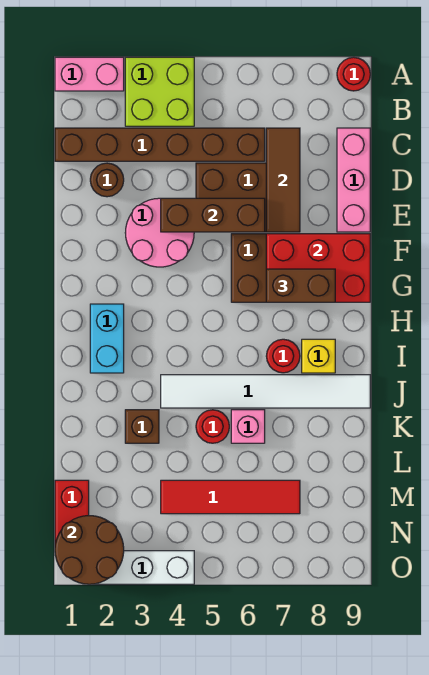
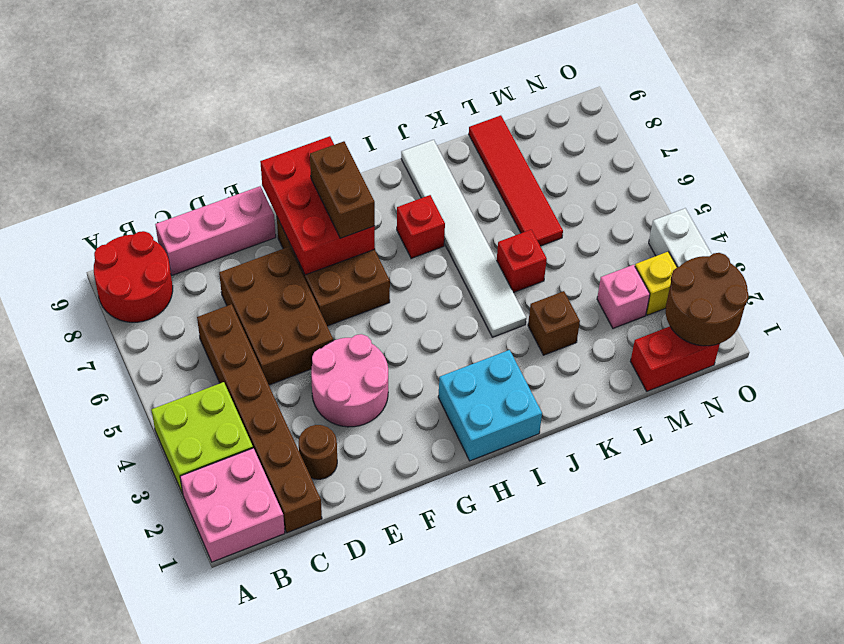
pink brick A1:A2 level 1 -> pink brick A1:B2 level 1
red round brick A9 level 1 -> red round brick A8:B9 level 1
brown tile C7:E7 level 2 -> none
brown brick E4:E6 level 2 -> none
cyan brick H2:I2 level 1 -> cyan brick H1:I2 level 1
red round brick I7 level 1 -> red brick I7 level 1
yellow brick I8 level 1 -> yellow brick N3 level 1
red round brick K5 level 1 -> red brick K5 level 1
pink brick K6 level 1 -> pink brick M3 level 1
red tile M4:M7 level 1 -> red tile L6:L9 level 1

